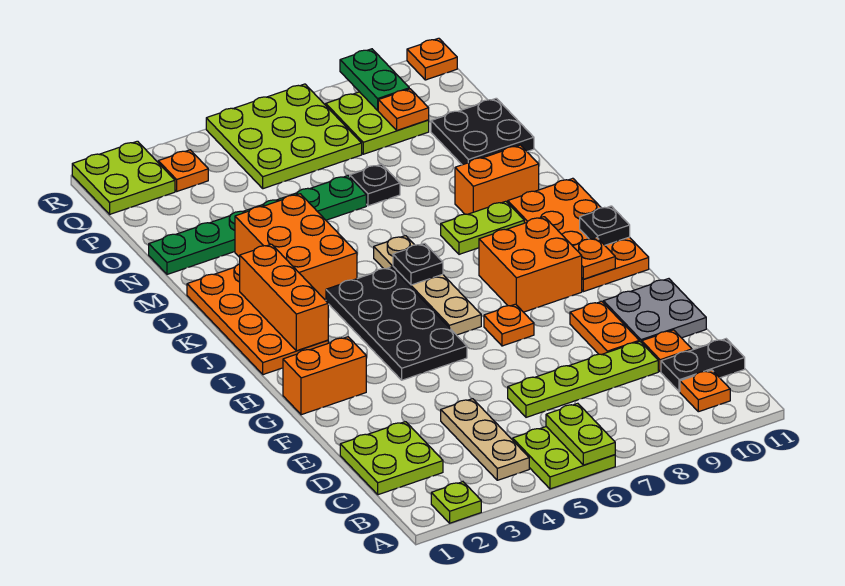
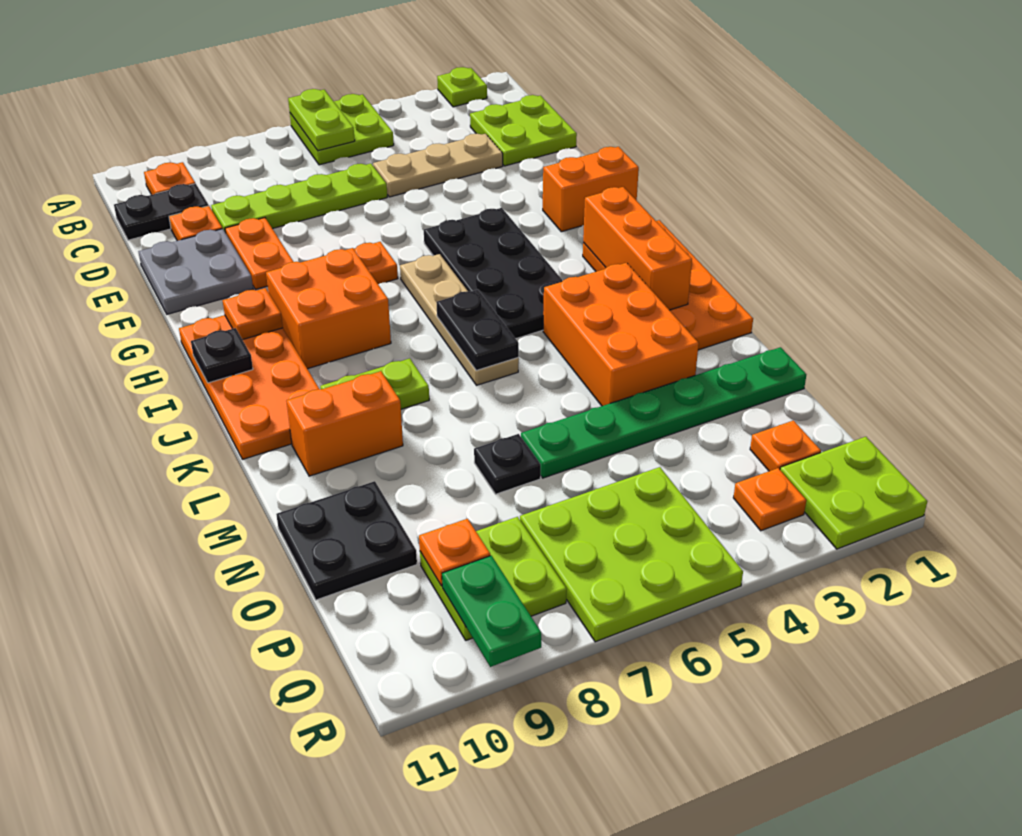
tan plate B4:D4 level 1 -> tan plate D3:D5 level 1
black plate J6 level 2 -> black plate J6:K6 level 2
orange plate R11 level 1 -> orange plate P2 level 1

